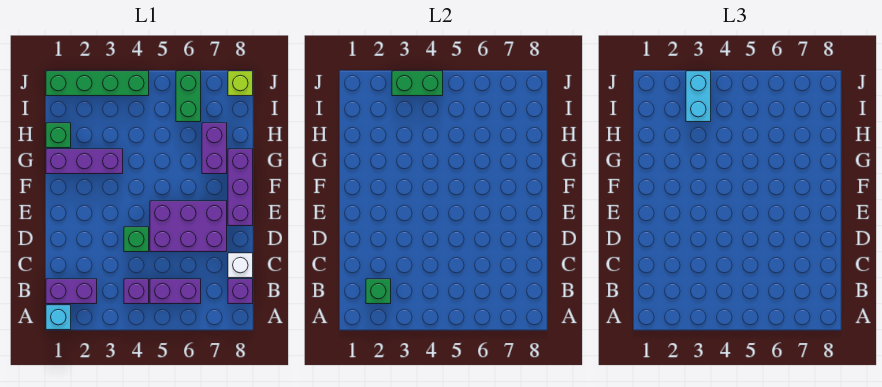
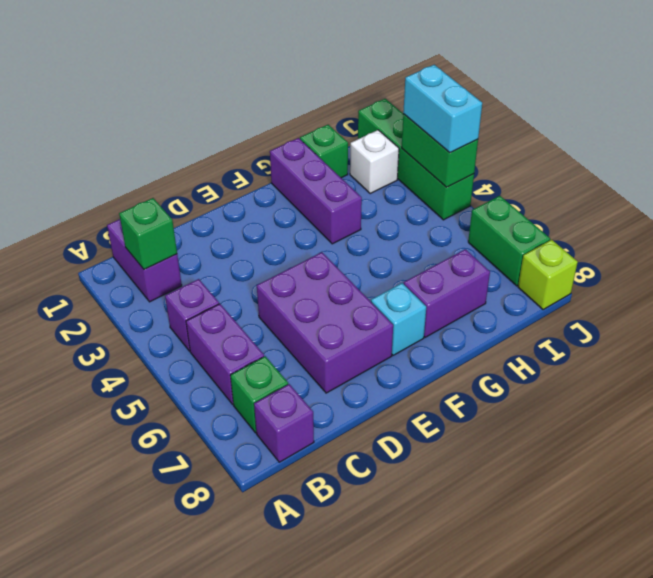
cyan brick A1 level 1 -> cyan brick F7 level 1
white brick C8 level 1 -> white brick I2 level 1
green brick D4 level 1 -> green brick B7 level 1
purple brick E8:G8 level 1 -> none
cyan brick I3:J3 level 3 -> cyan brick J3:J4 level 3
green brick I6:J6 level 1 -> green brick J6:J7 level 1

